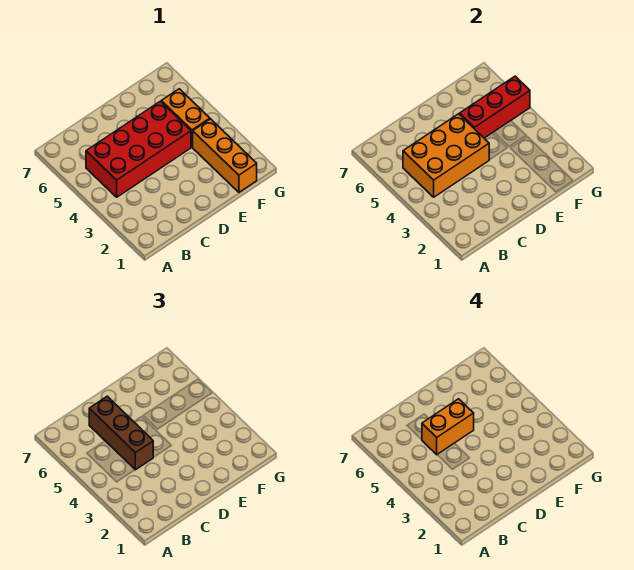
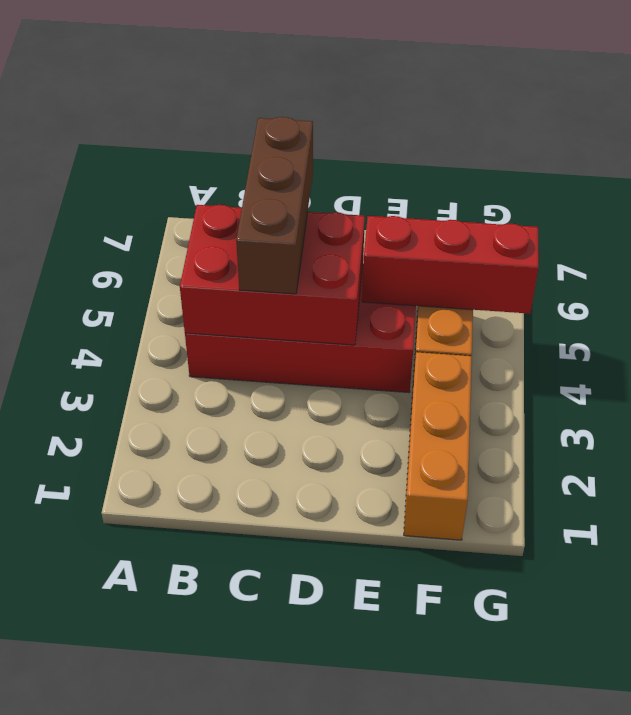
orange brick B4:D5 level 2 -> red brick B4:D5 level 2
orange brick C5:D5 level 4 -> none

